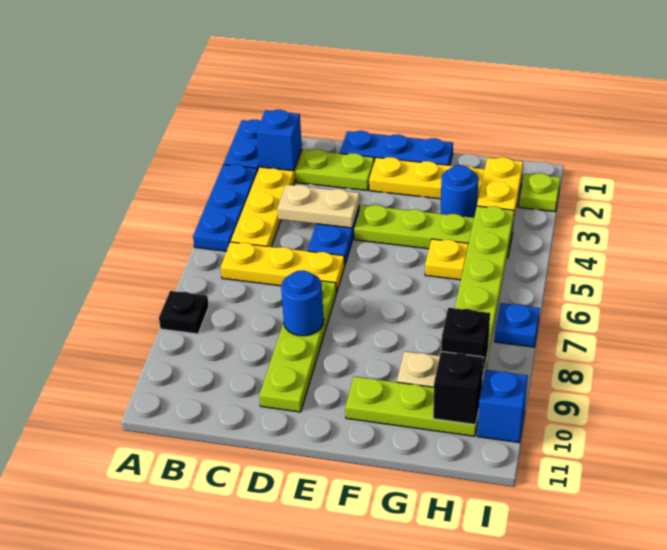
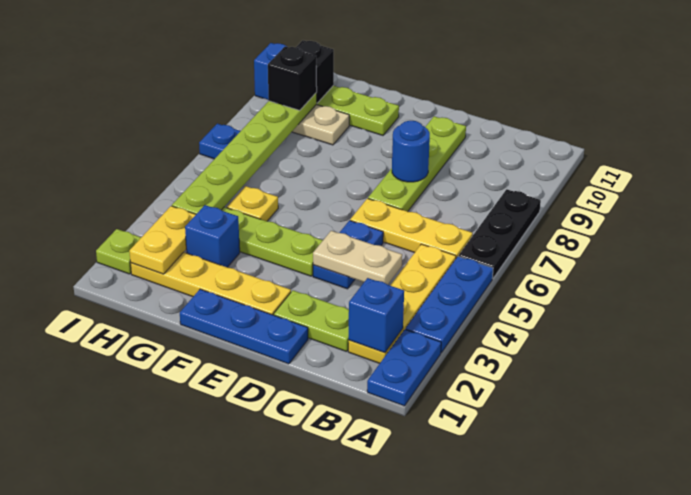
black plate A8 level 1 -> black plate A6:A8 level 1
blue round brick G3 level 1 -> blue brick G3 level 1

